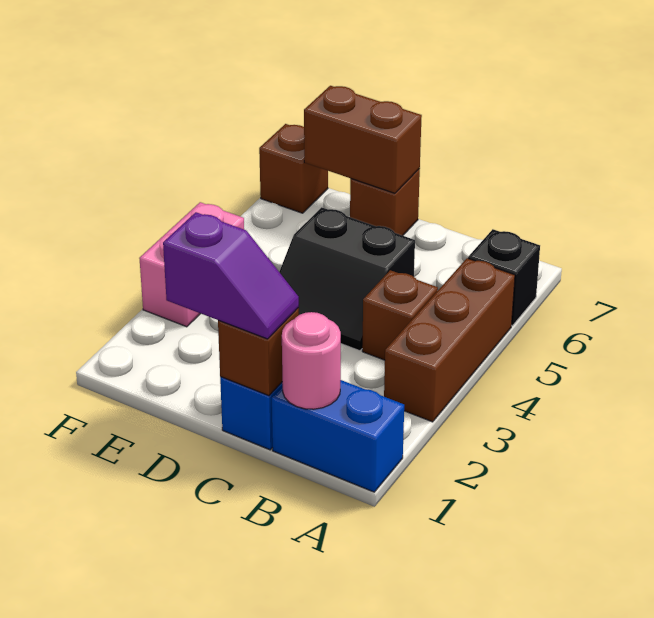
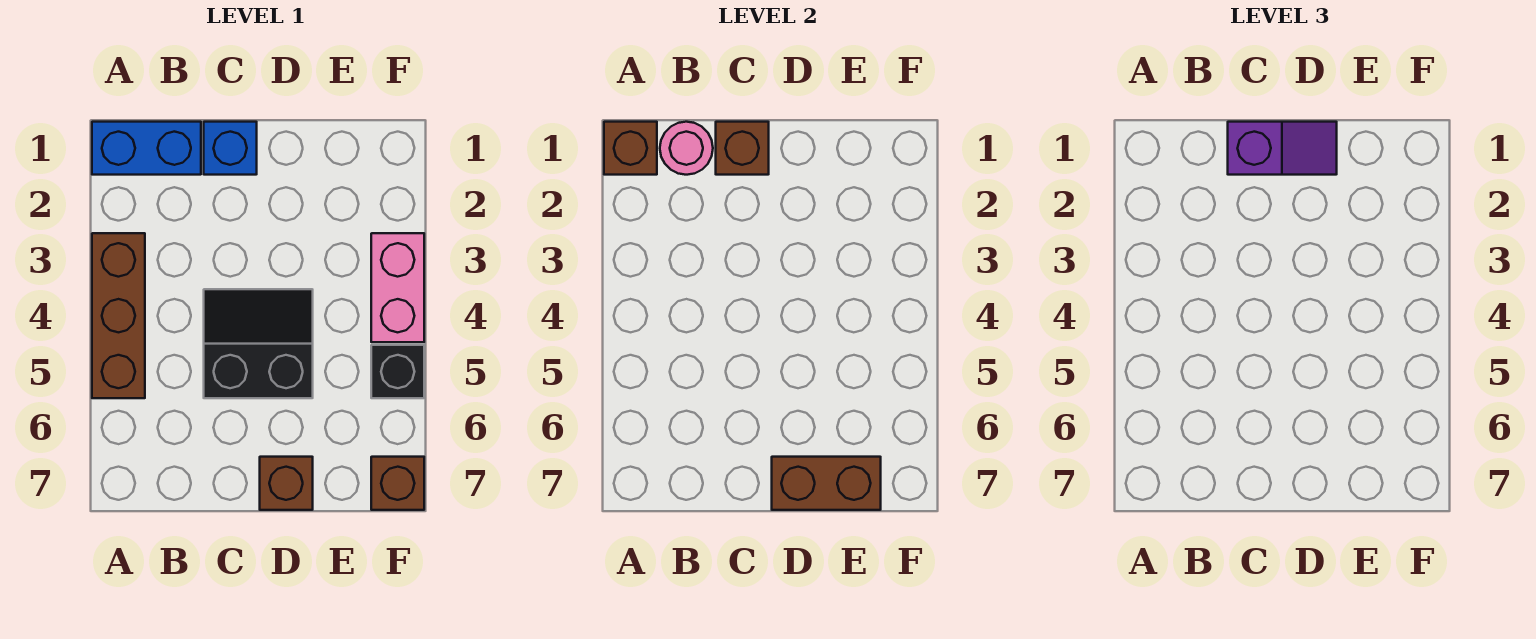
black brick A6 level 1 -> black brick F5 level 1
brown brick B4 level 1 -> brown brick A1 level 2
purple slope C1:D1 level 3 top D -> purple slope C1:D1 level 3 top C

